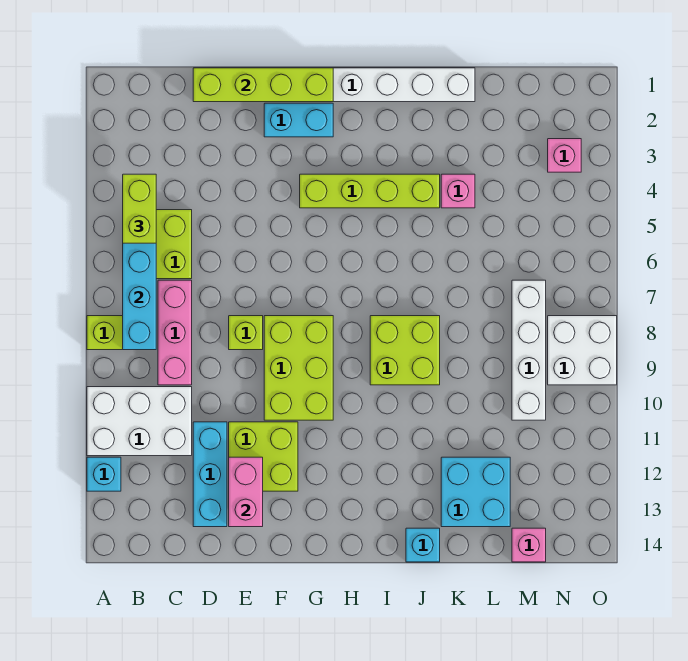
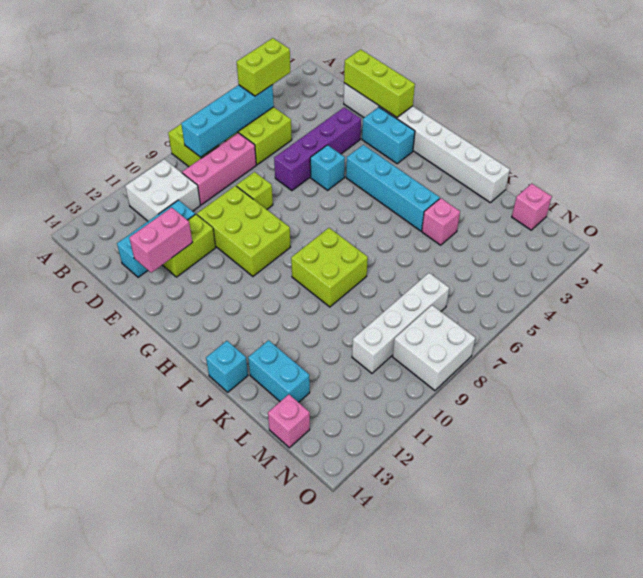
white brick A10:C11 level 1 -> white brick B10:C11 level 1
cyan brick A12 level 1 -> cyan brick F5 level 1
lime brick D1:G1 level 2 -> lime brick D1:F1 level 2
none -> purple brick E3:E6 level 1
lime brick E11:F12 level 1 -> lime brick E11:E12 level 1
lime brick F8:G10 level 1 -> lime brick E9:G10 level 1
lime brick G4:J4 level 1 -> cyan brick G4:J4 level 1
cyan brick K12:L13 level 1 -> cyan brick K13:L13 level 1
pink brick N3 level 1 -> pink brick M1 level 1

